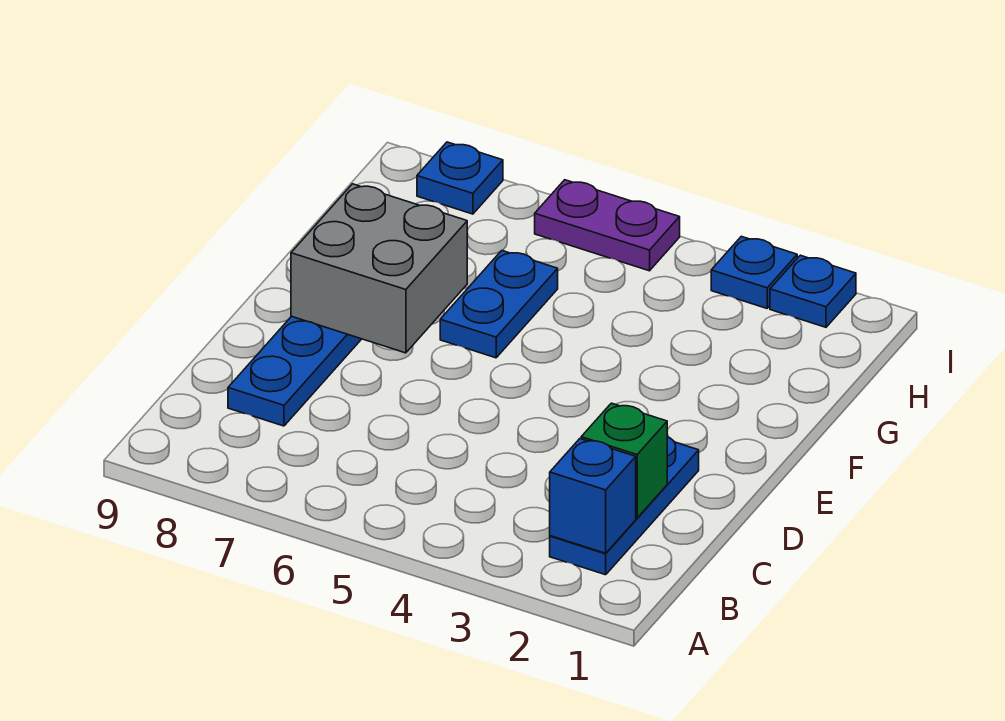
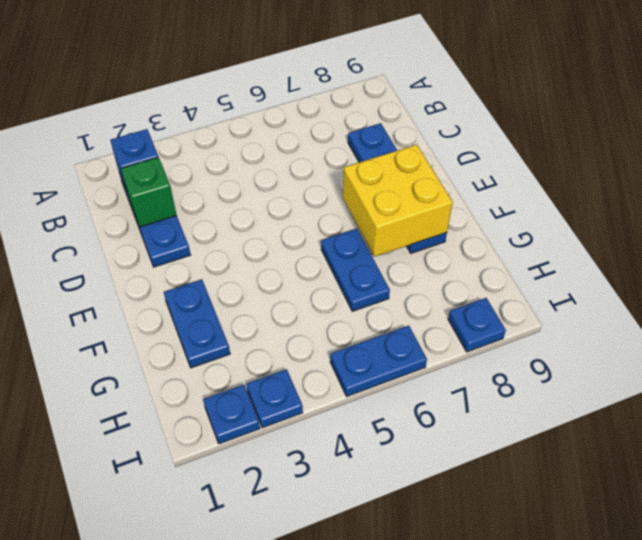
grey brick E7:F8 level 2 -> yellow brick E7:F8 level 2
none -> blue plate F2:G2 level 1
purple plate I5:I6 level 1 -> blue plate I5:I6 level 1

